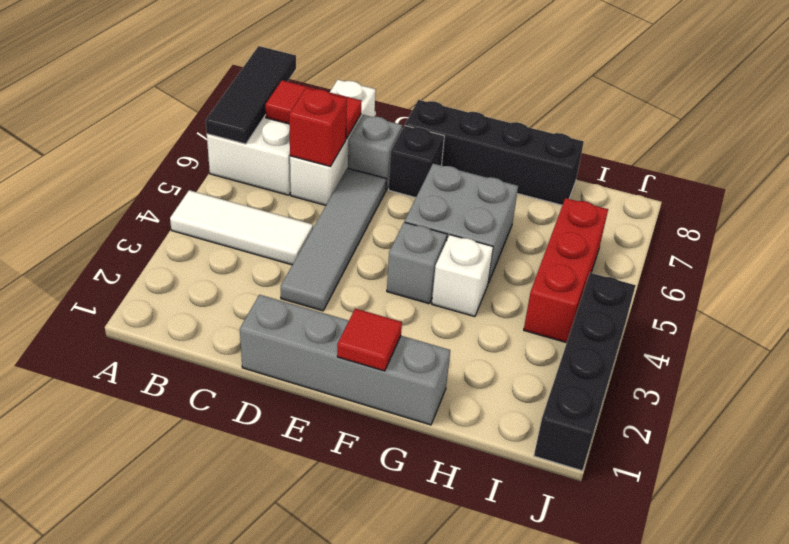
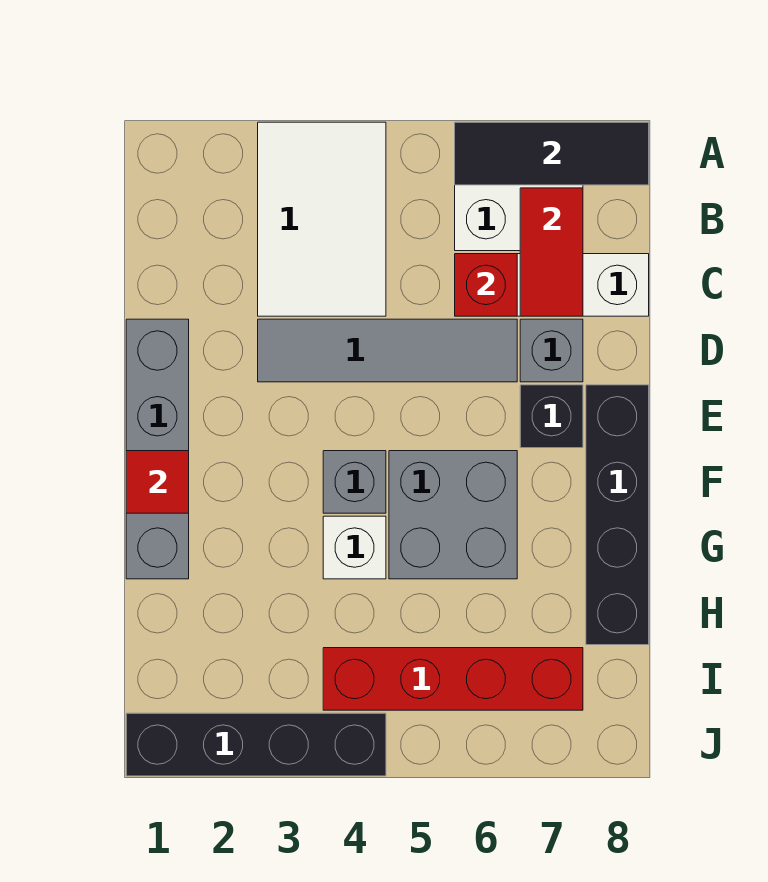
white tile A4:C4 level 1 -> white tile A3:C4 level 1
red brick I4:I6 level 1 -> red brick I4:I7 level 1

